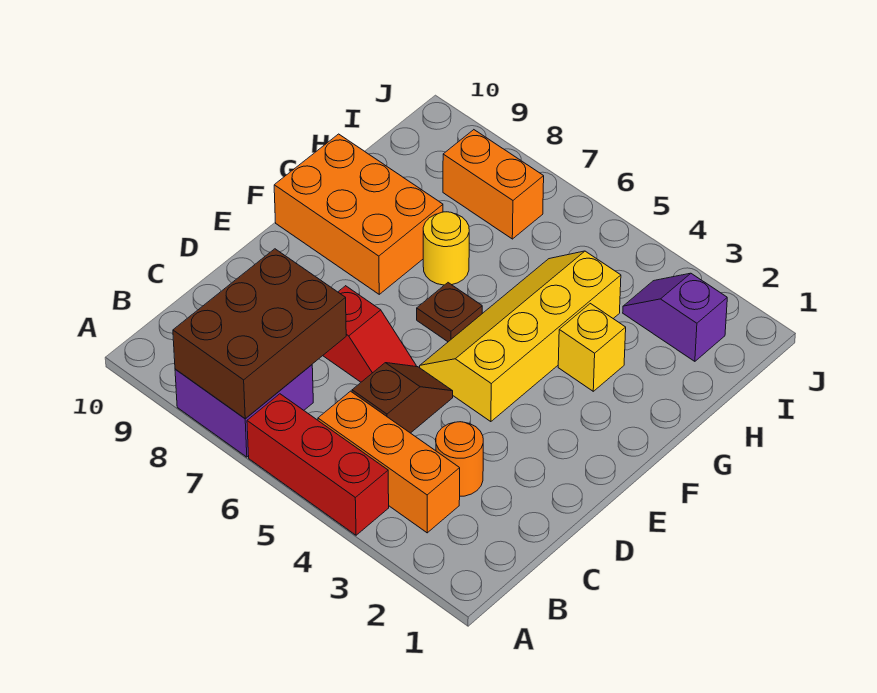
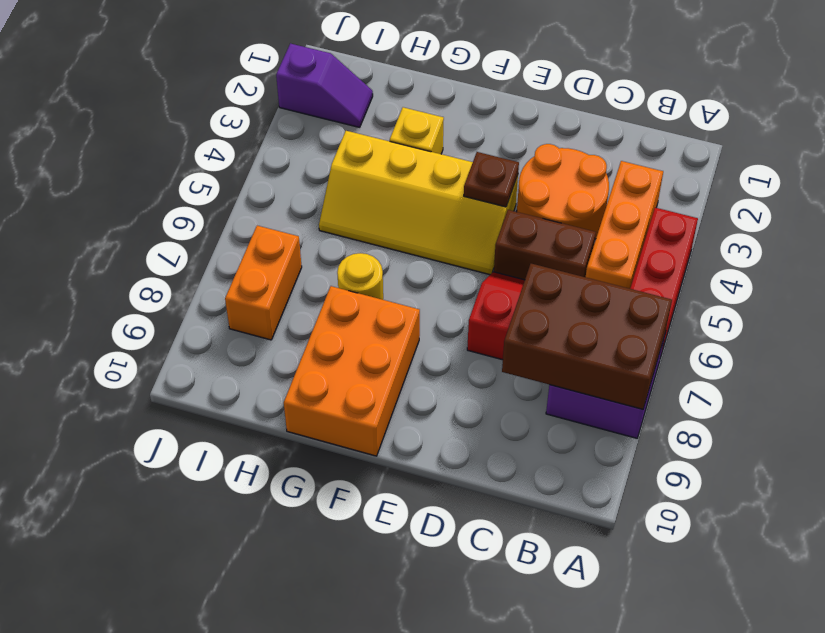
orange round brick C3 level 1 -> orange round brick C3:D4 level 1
brown slope C5:D5 level 1 top C -> brown brick C5:D5 level 1
brown plate F6 level 1 -> brown plate E4 level 2
purple slope I2:I3 level 1 top 2 -> purple slope I2:J2 level 1 top J

